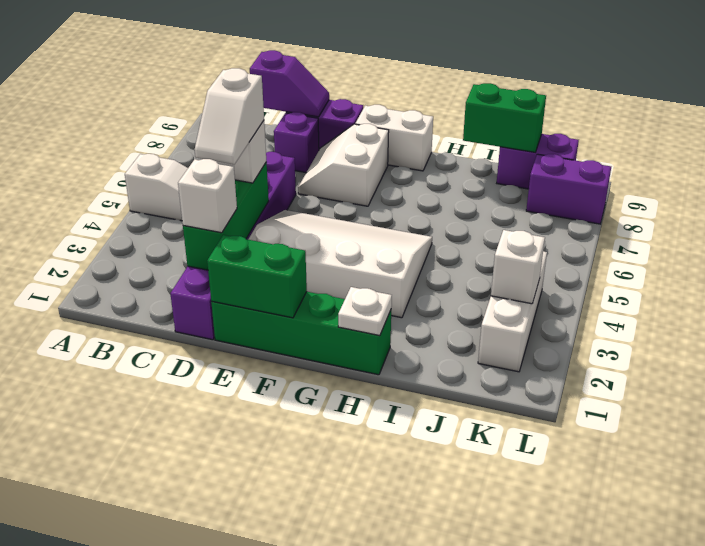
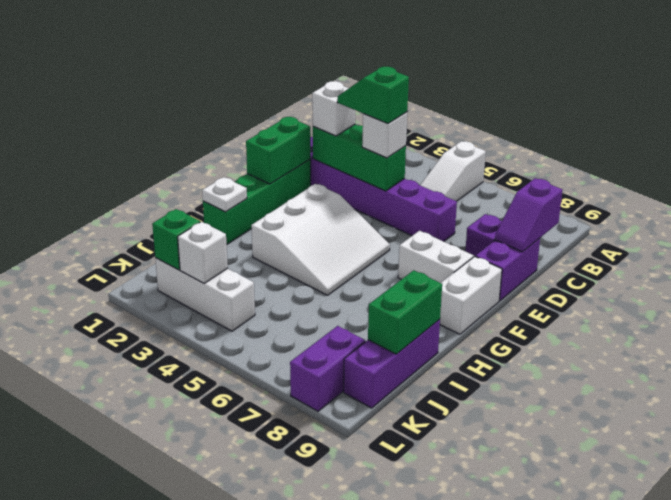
white slope D3:D4 level 4 top 4 -> green slope D3:D4 level 4 top 4
white slope E3:H5 level 1 top 3 -> white slope F3:H5 level 1 top 3
purple brick J9:K9 level 1 -> purple brick I9:K9 level 1
none -> green brick K2 level 2

